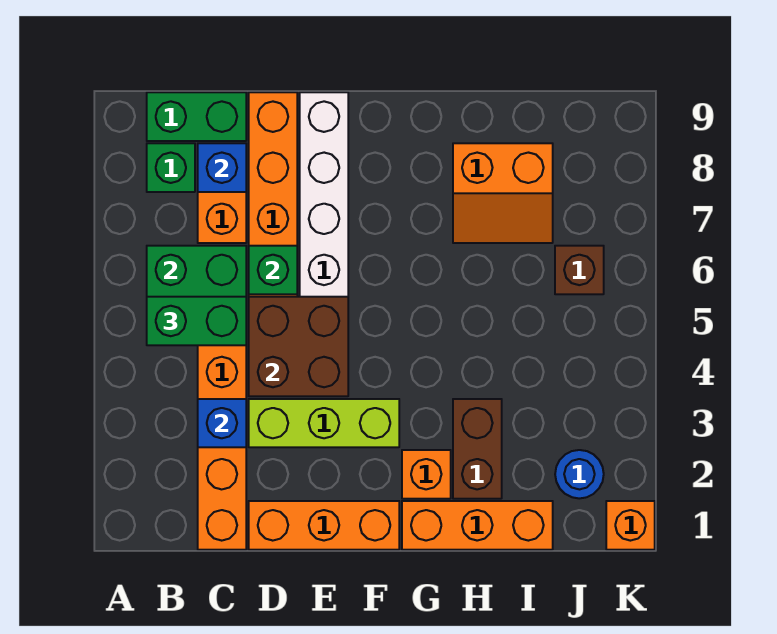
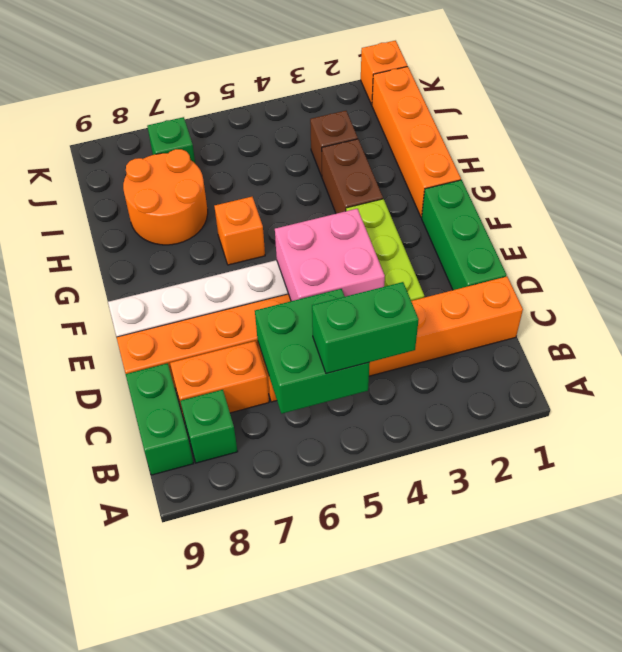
green brick B5:C5 level 3 -> green brick B4:B5 level 3
blue brick C3 level 2 -> none
blue brick C8 level 2 -> none
orange brick D1:F1 level 1 -> green brick D1:F1 level 1
brown brick D4:E5 level 2 -> pink brick D4:E5 level 2
green brick D6 level 2 -> green brick J7 level 1
orange brick G1:I1 level 1 -> orange brick G1:J1 level 1
orange brick G2 level 1 -> orange brick G6 level 1
brown brick H2:H3 level 1 -> brown brick G3:H3 level 1
orange slope H7:I8 level 1 top 8 -> orange round brick H7:I8 level 1
blue round brick J2 level 1 -> none
brown brick J6 level 1 -> brown brick I3 level 1

